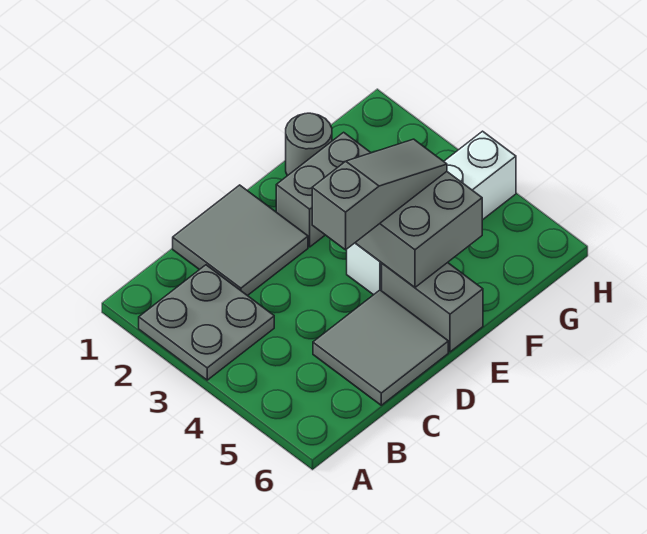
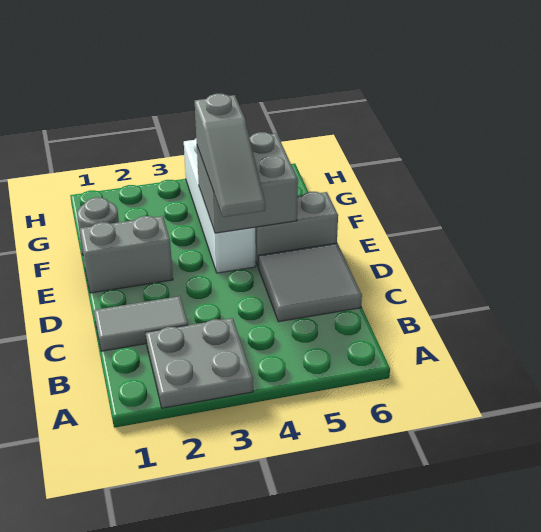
grey tile C1:D2 level 1 -> grey tile C1:C2 level 1
grey slope D4:F4 level 3 top D -> grey slope D4:F4 level 3 top F
grey brick E2:F2 level 1 -> grey brick E1:E2 level 1

